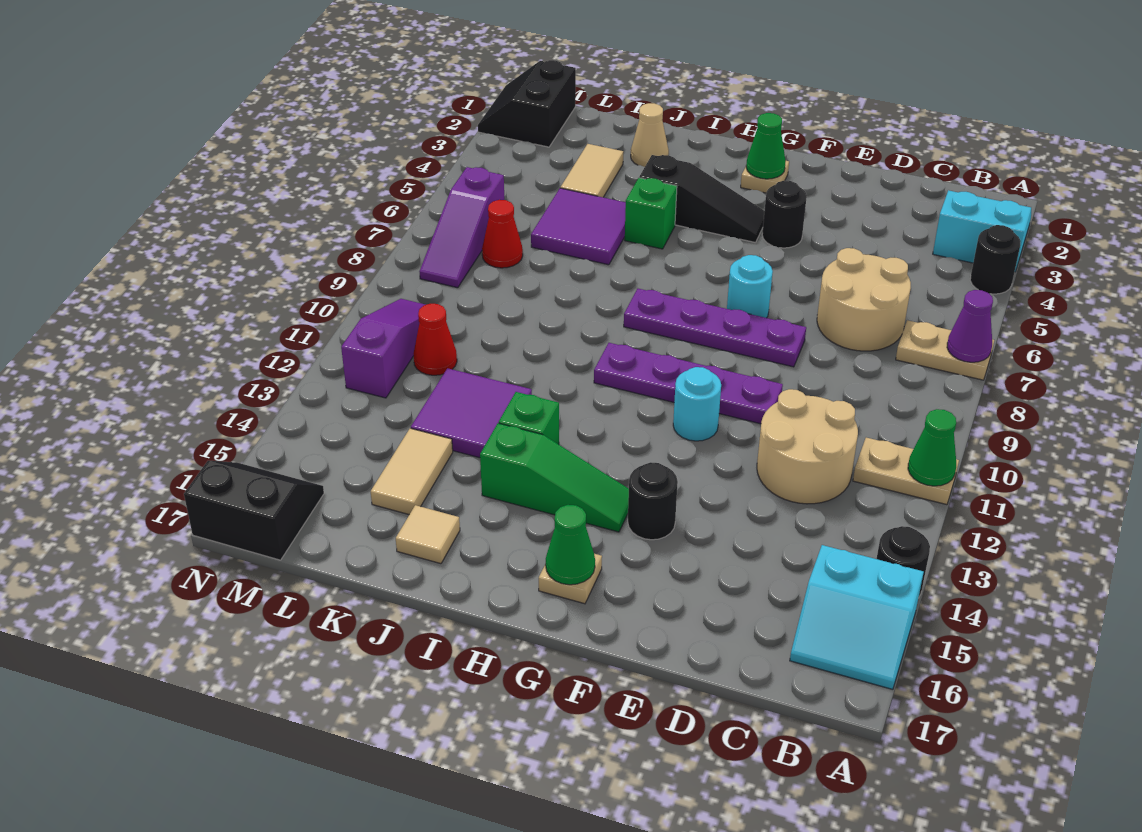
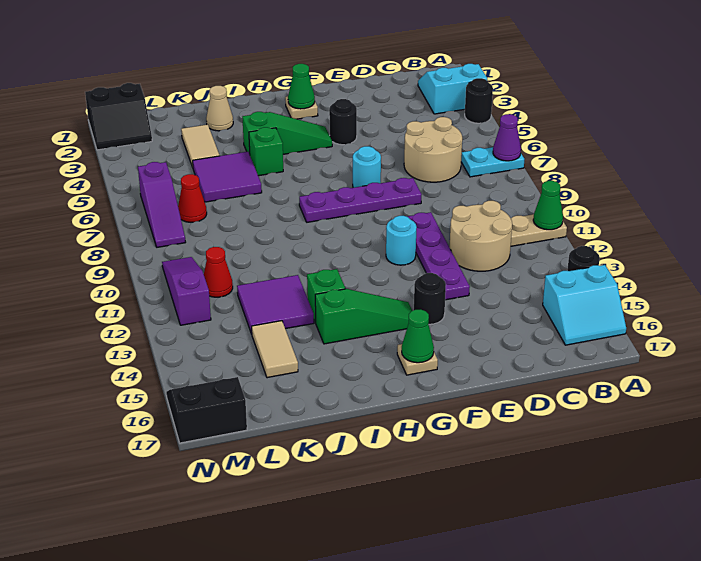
tan plate A7:B7 level 1 -> cyan plate A7:B7 level 1
purple plate E10:H10 level 1 -> purple plate E10:E13 level 1
black slope G4:I4 level 1 top I -> green slope G4:I4 level 1 top I
tan tile J16 level 1 -> none
black slope M1:N2 level 1 top M -> black slope M1:N2 level 1 top 1

